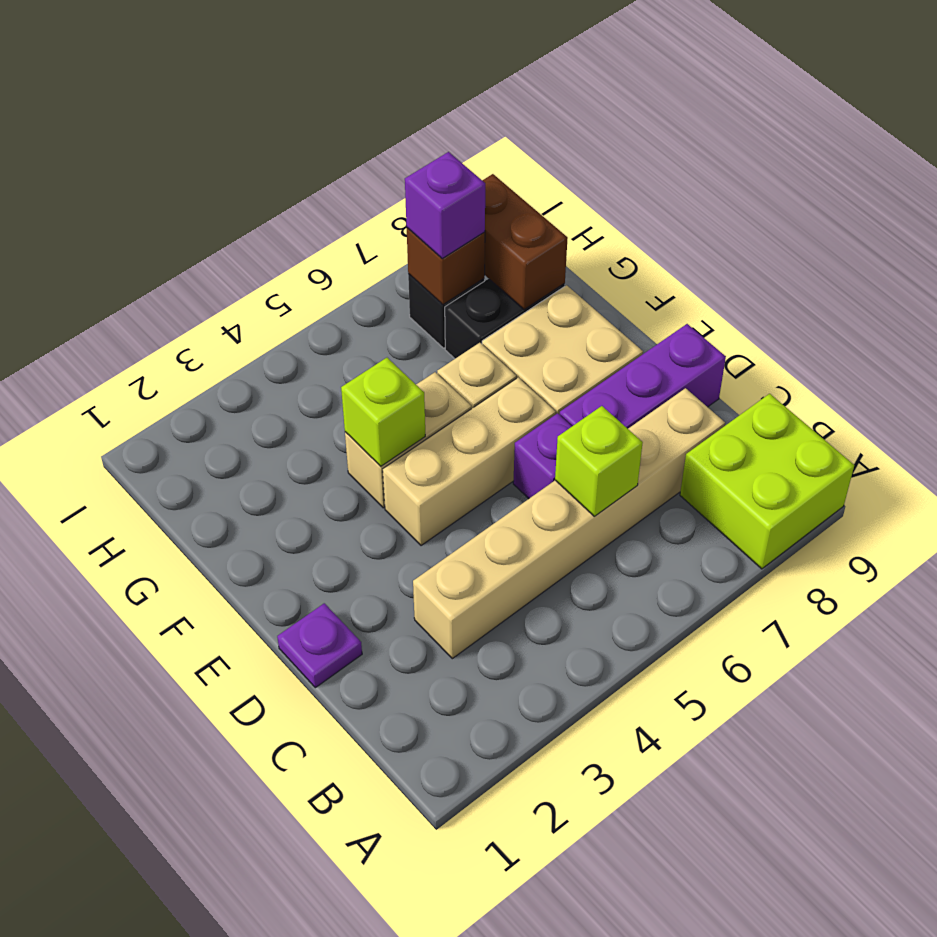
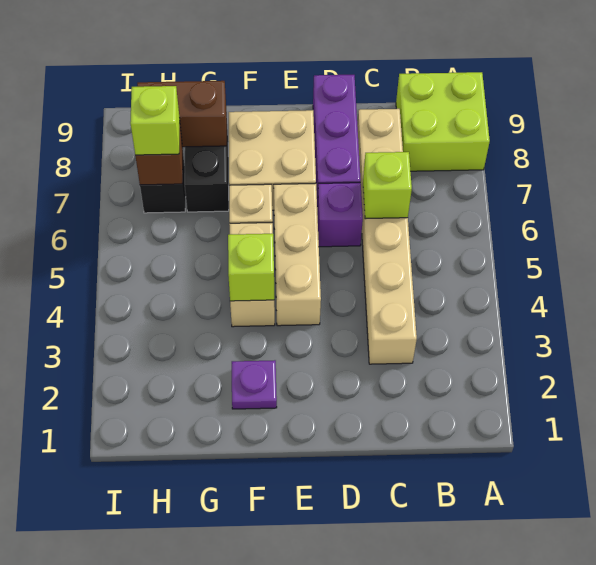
purple plate D1 level 1 -> purple plate F2 level 1
purple brick H7 level 3 -> lime brick H7 level 3

